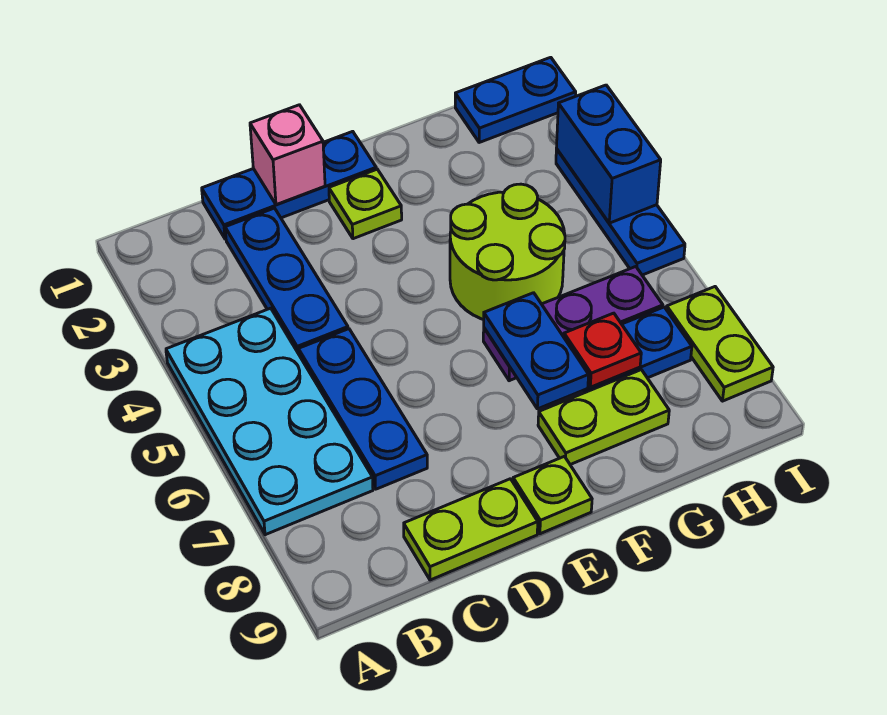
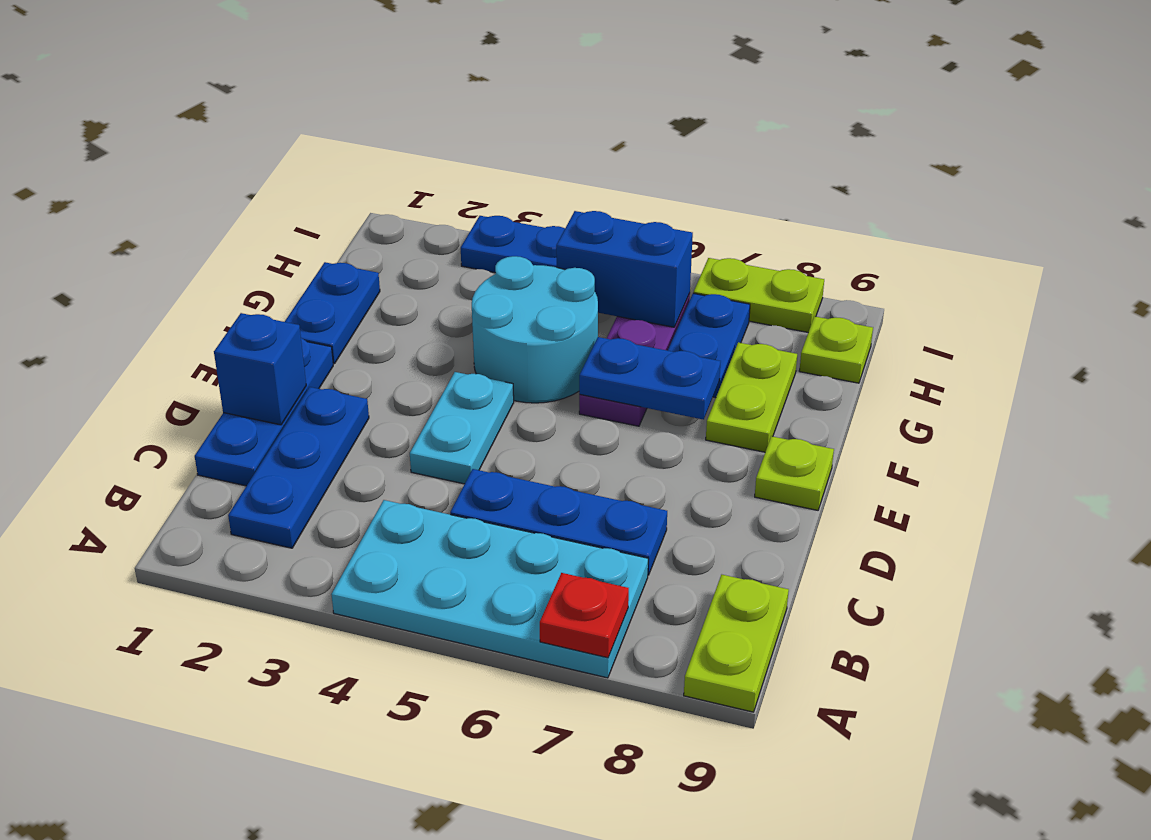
blue plate C2:C4 level 1 -> blue plate B2:D2 level 1
lime plate C9:D9 level 1 -> lime plate A9:B9 level 1
pink brick D1 level 2 -> blue brick D1 level 2
none -> cyan plate D4:E4 level 1
lime plate E2 level 1 -> lime plate H9 level 1
lime round brick F4:G5 level 1 -> cyan round brick F4:G5 level 1
red plate G7 level 2 -> red plate A7 level 2
blue plate H1:I1 level 1 -> blue plate F1:G1 level 1
blue brick I3:I4 level 2 -> blue brick H5:H6 level 2

